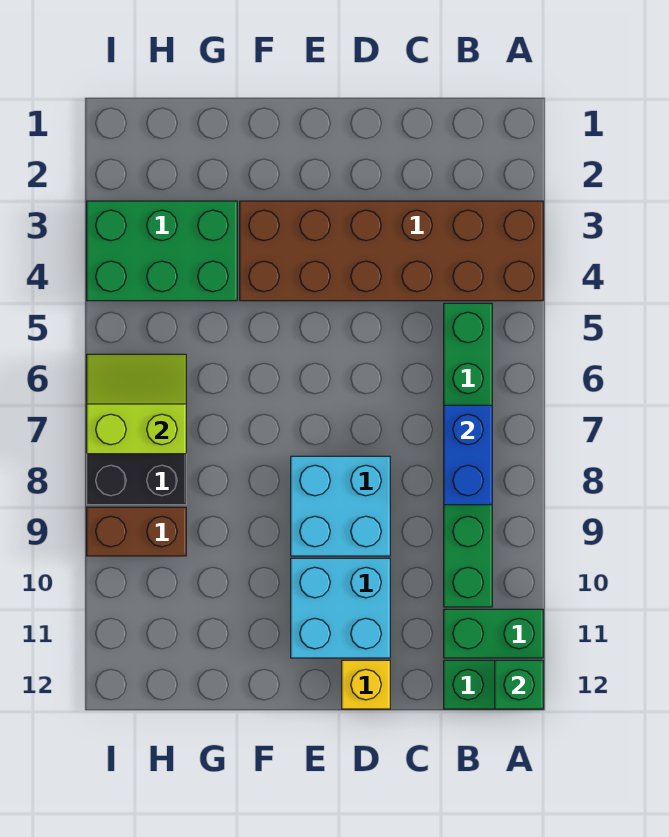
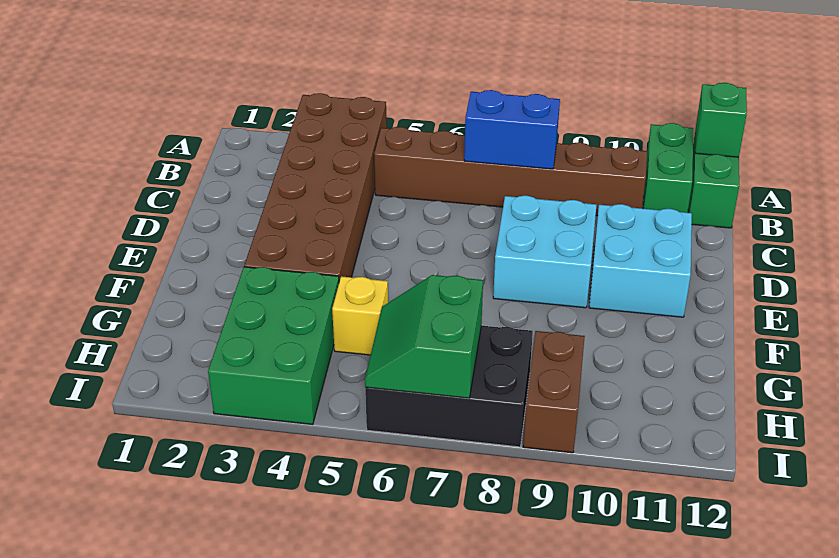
green brick B5:B10 level 1 -> brown brick B5:B10 level 1
yellow brick D12 level 1 -> yellow brick G5 level 1
lime slope H6:I7 level 2 top 7 -> green slope H6:I7 level 2 top 7

